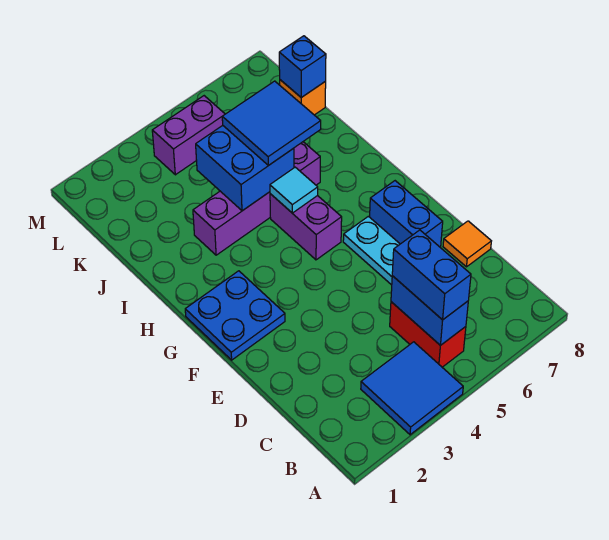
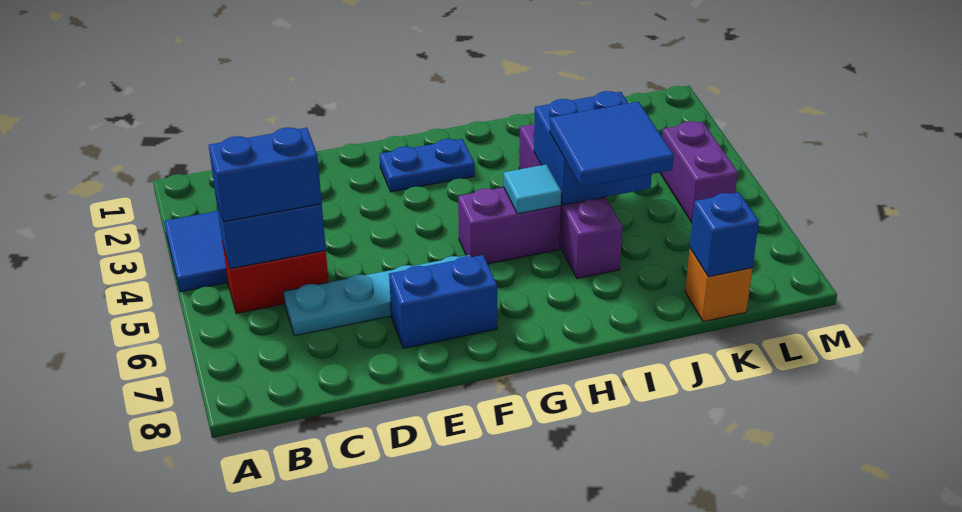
orange tile D8 level 1 -> none
blue plate F1:G2 level 1 -> blue plate F2:G2 level 1

